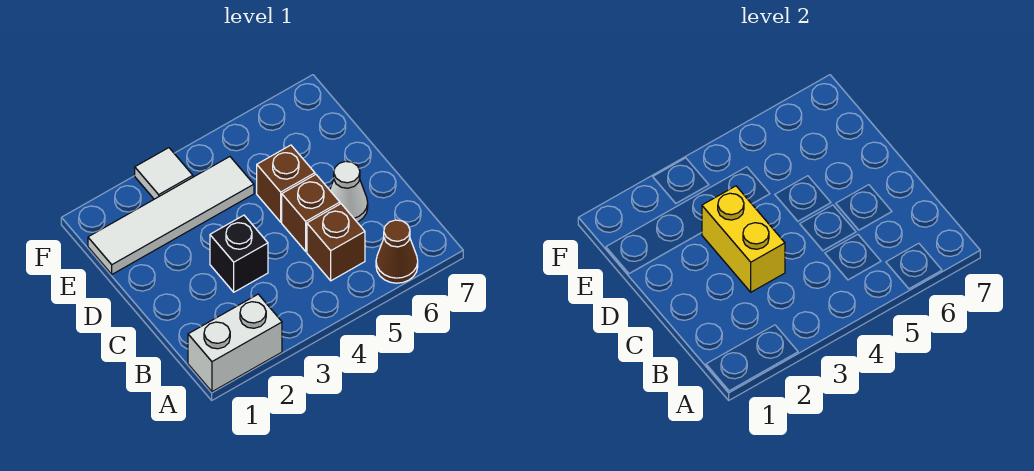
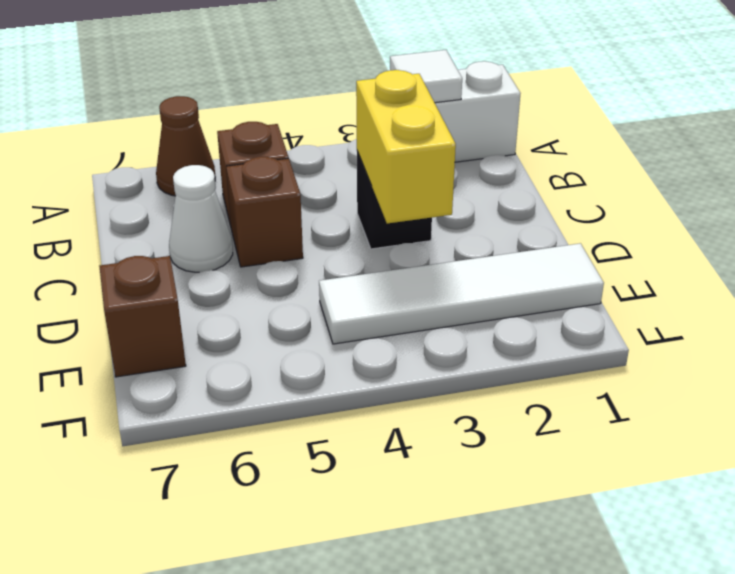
brown brick D5 level 1 -> brown brick E7 level 1
white tile F3 level 1 -> white tile A2 level 2

